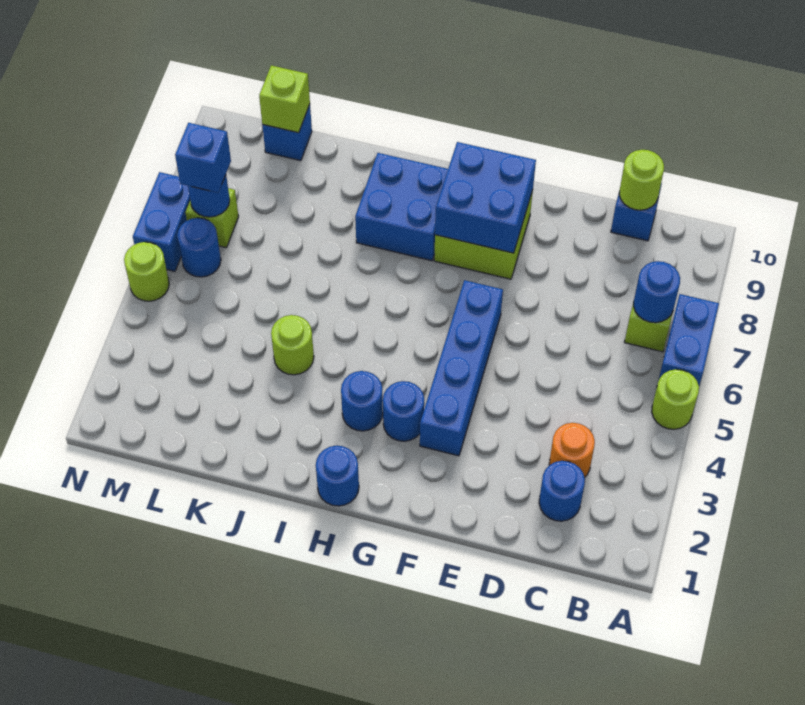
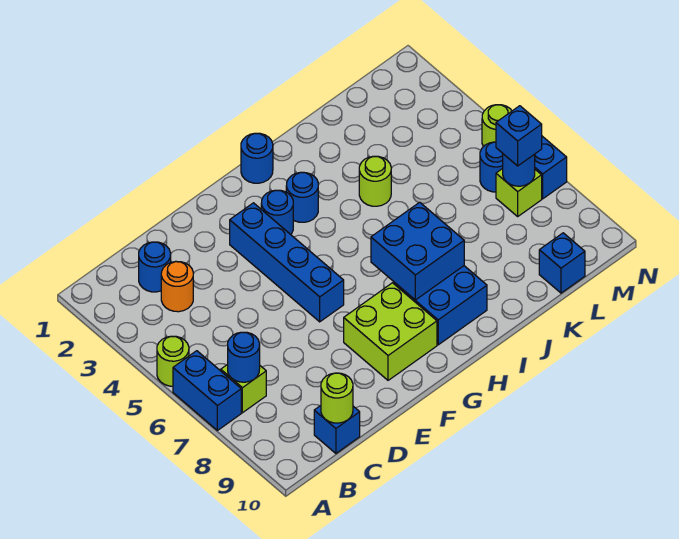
blue brick F8:G9 level 2 -> blue brick H7:I8 level 2
lime brick L10 level 2 -> none

